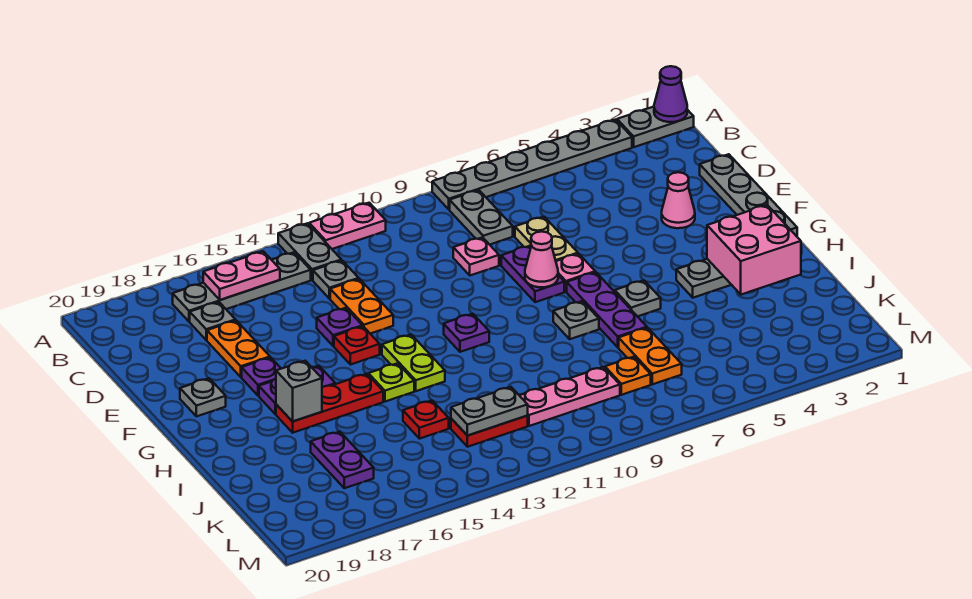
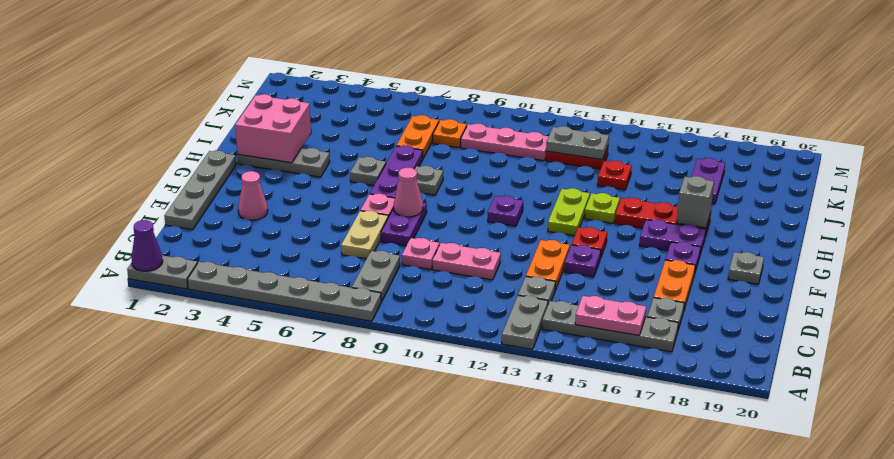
pink plate A11:A12 level 1 -> pink plate D10:D11 level 1

